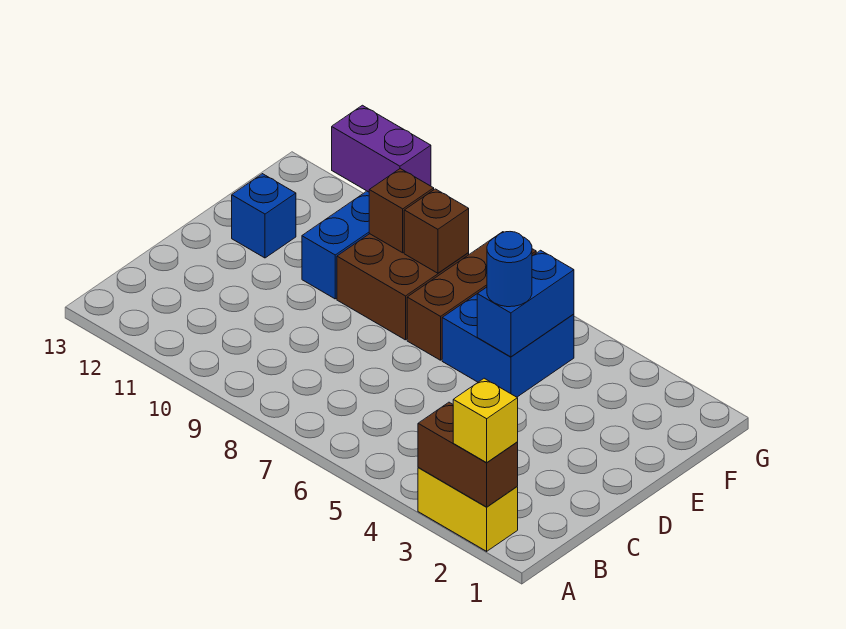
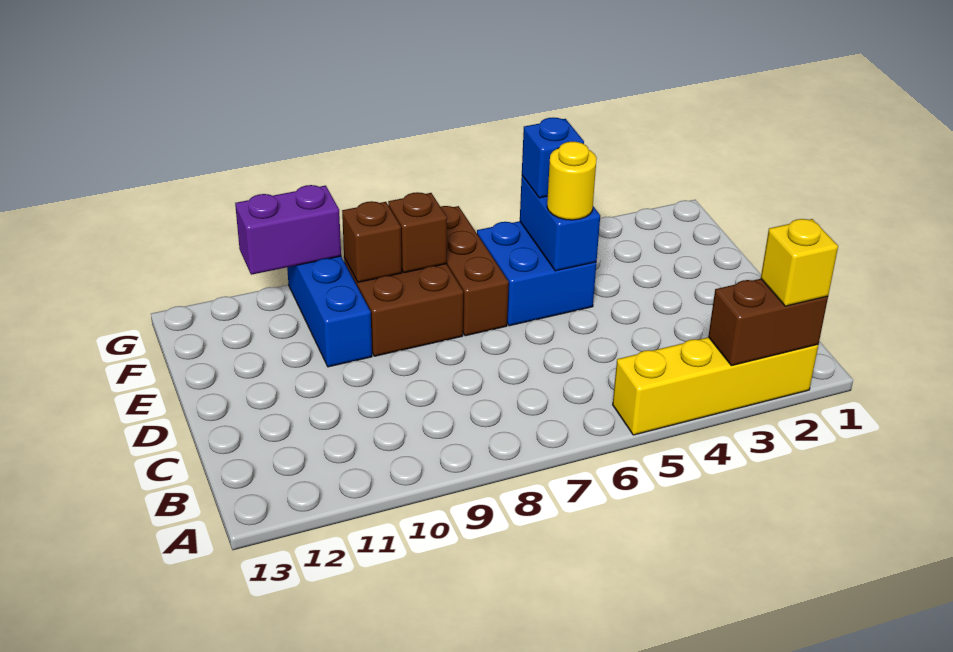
yellow brick A2:A3 level 1 -> yellow brick A2:A5 level 1
blue round brick E5 level 3 -> yellow round brick E5 level 3
blue brick E12 level 1 -> blue brick F5 level 3

